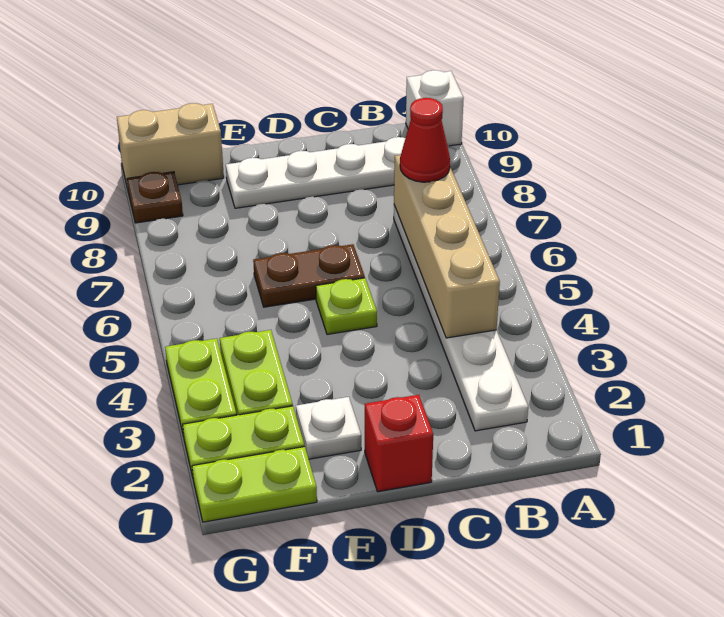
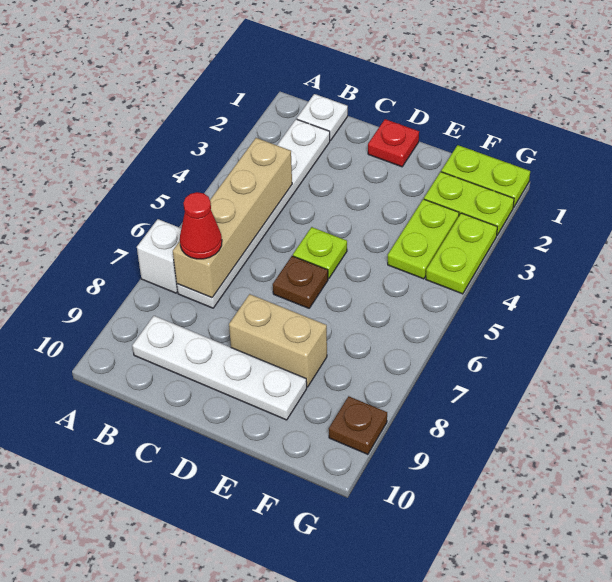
white brick A10 level 1 -> white brick A7 level 1
red brick D1 level 1 -> red plate D1 level 1
brown plate D6:E6 level 1 -> brown plate D6 level 1
white plate E2 level 1 -> white plate B1 level 1
tan brick F10:G10 level 1 -> tan brick D8:E8 level 1

